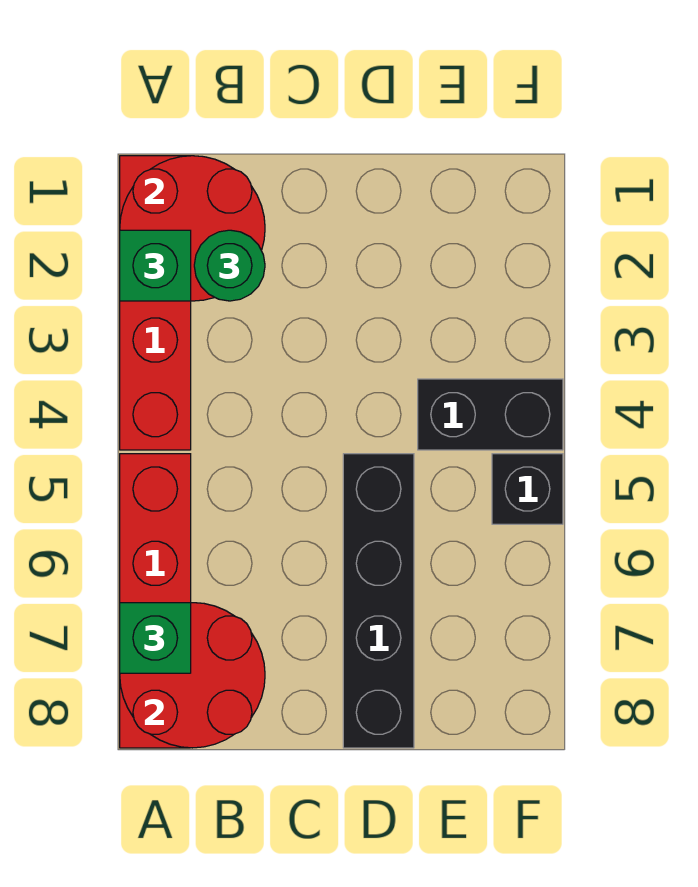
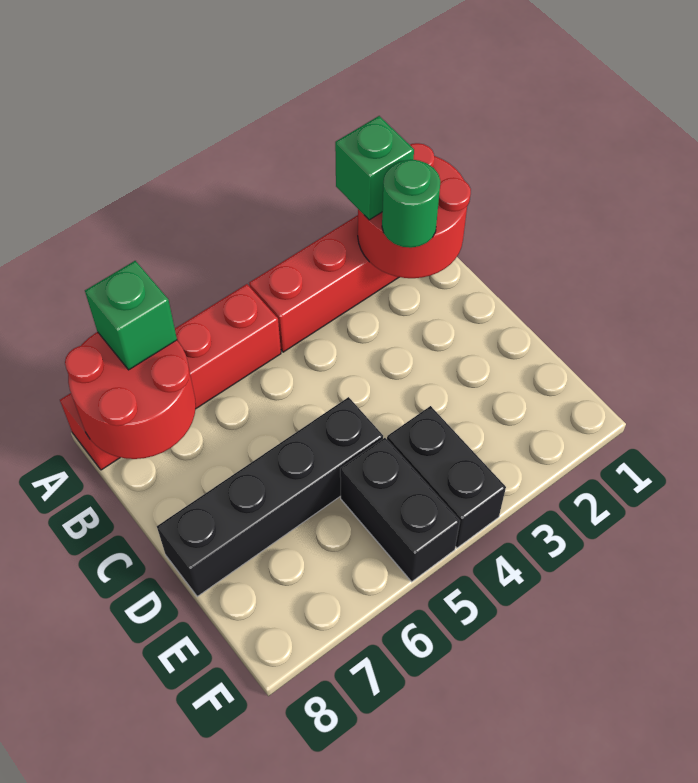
black brick F5 level 1 -> black brick E5:F5 level 1

